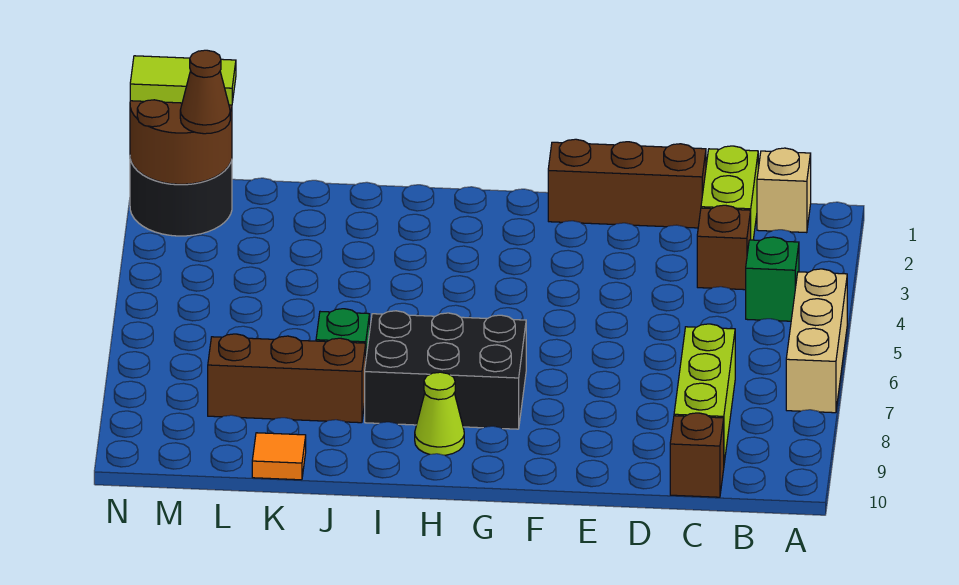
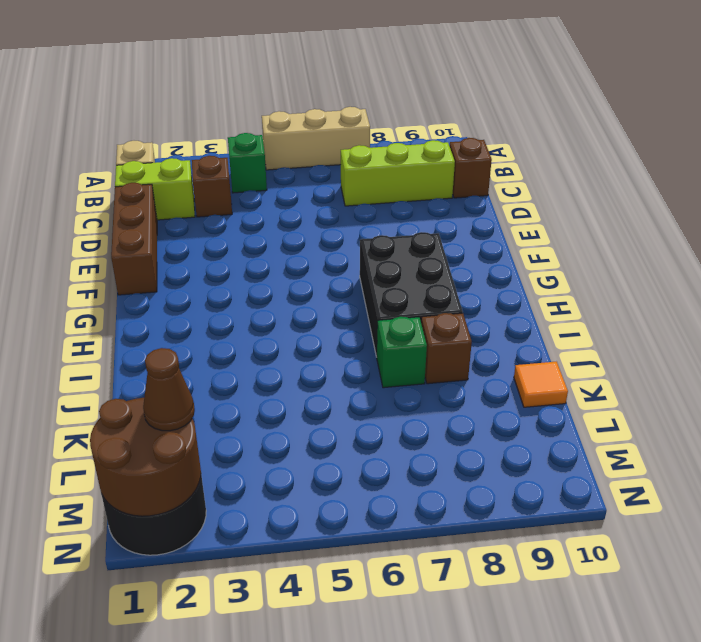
lime cone H9 level 1 -> none
brown brick J8:L8 level 1 -> brown brick J8 level 1
lime tile M1:N1 level 3 -> none

